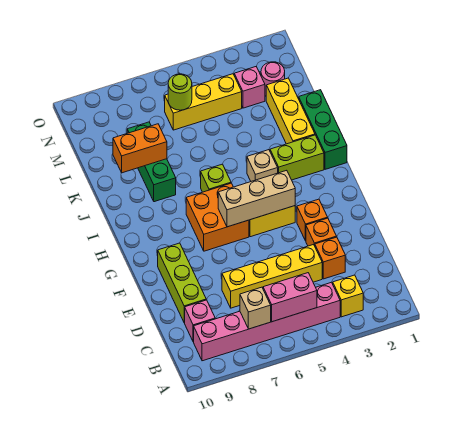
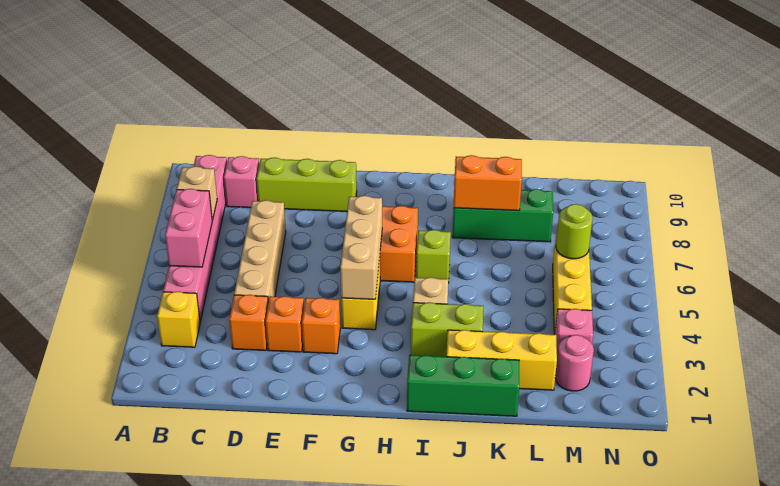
yellow brick D4:D7 level 1 -> tan brick D4:D7 level 1
lime brick I2:I3 level 1 -> lime brick I3:J3 level 1
orange brick K8:K9 level 2 -> orange brick J8:K8 level 2

